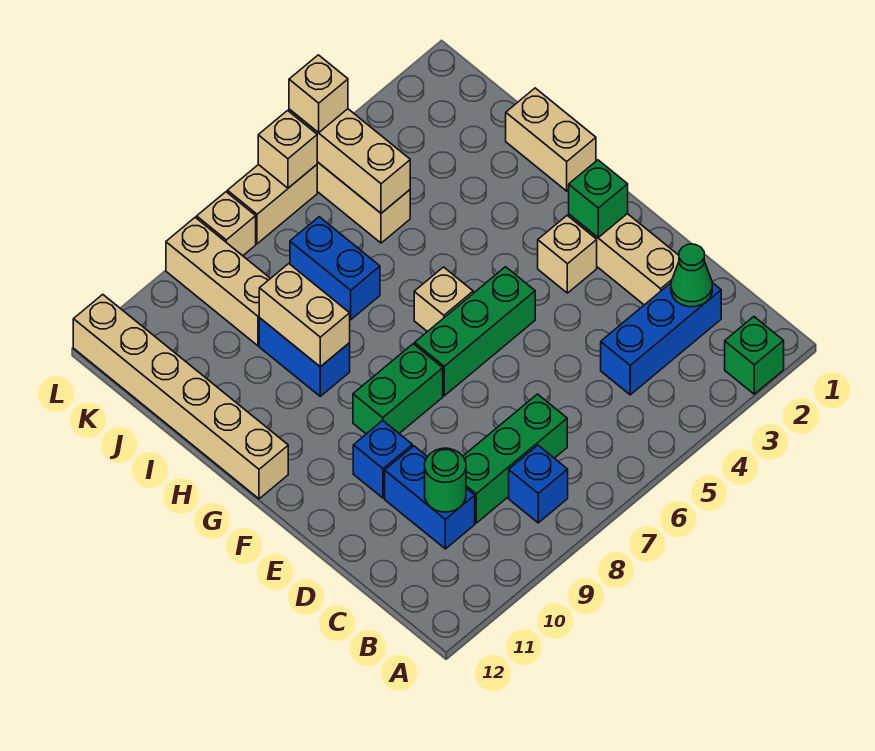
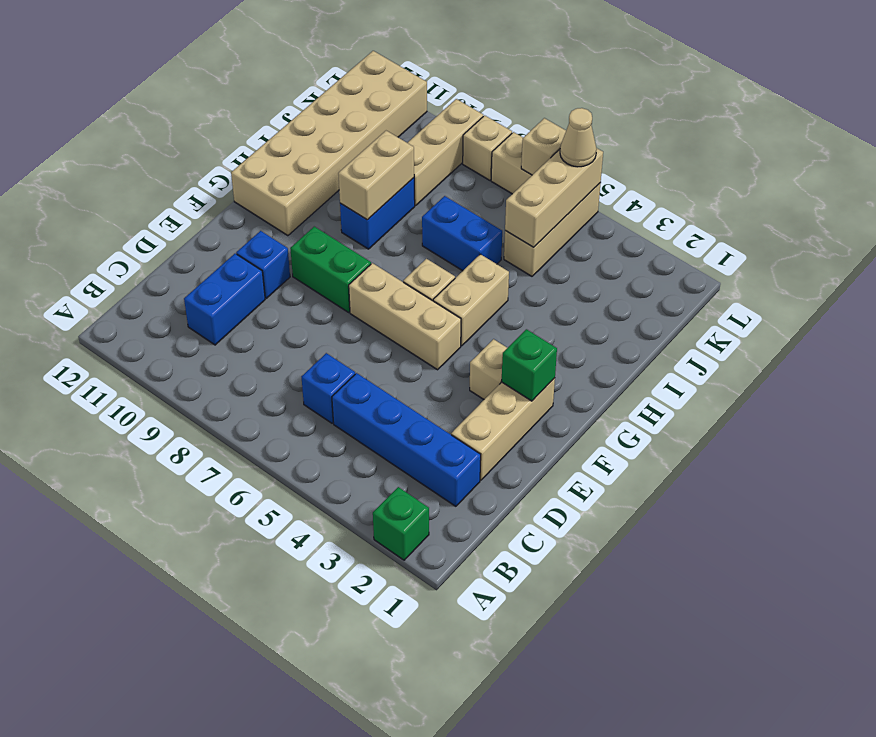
blue brick B8 level 1 -> blue brick C6 level 1
blue brick C2:C4 level 1 -> blue brick C2:C5 level 1
green cone C2 level 2 -> none
green brick C7:C9 level 1 -> none
green round brick C10 level 2 -> none
green brick F5:F7 level 1 -> tan brick F5:F7 level 1
tan brick G12:L12 level 1 -> tan brick G11:L12 level 1
tan brick H1:I1 level 1 -> tan brick G5:H5 level 1
blue brick I7:J7 level 1 -> blue brick I6:I7 level 1
tan brick L5 level 3 -> tan cone L5 level 3

